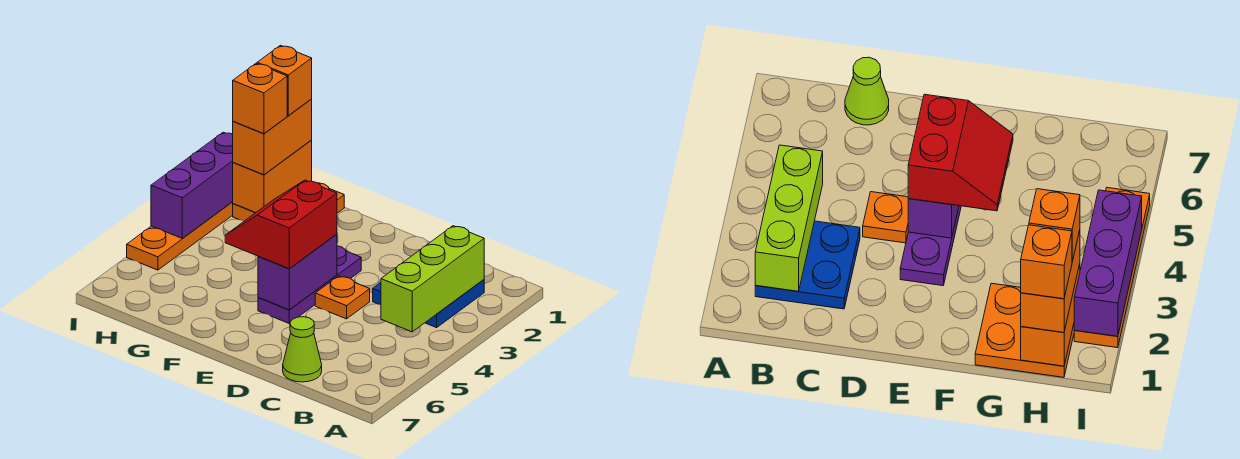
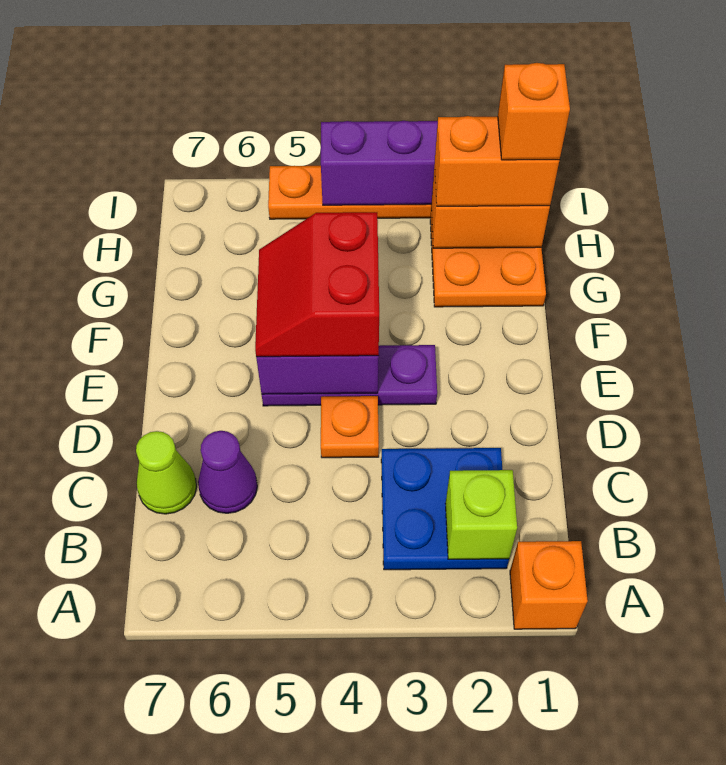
lime brick B2:B4 level 2 -> lime brick B2 level 2
none -> purple cone C6 level 1
red slope E4:F5 level 3 top E -> red slope E4:F5 level 3 top 4
orange brick H2 level 4 -> orange brick A1 level 1

